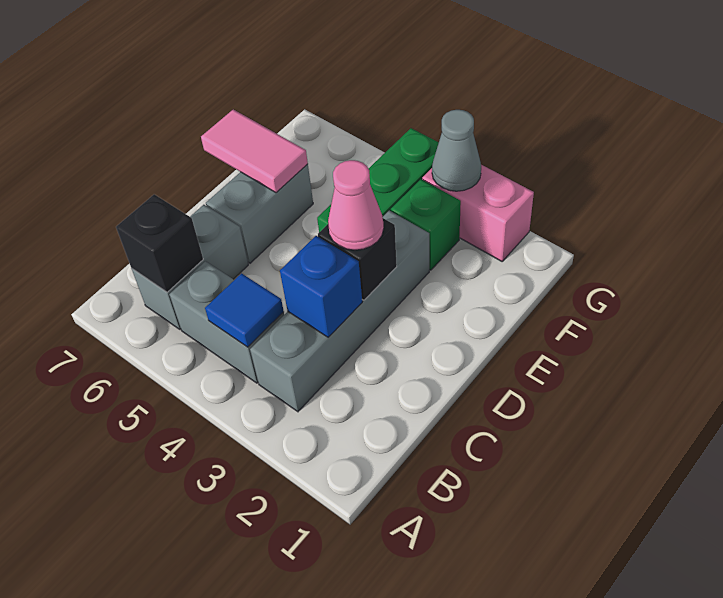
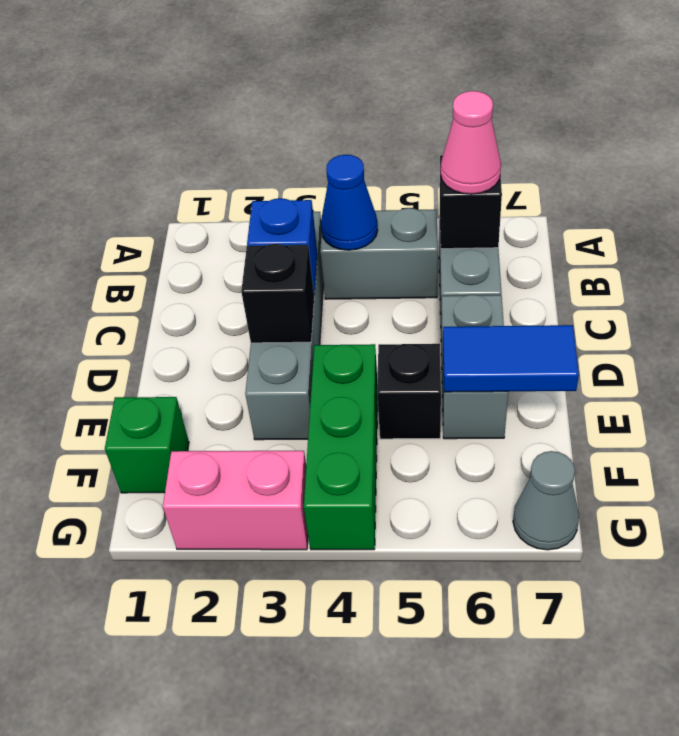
blue tile B4 level 2 -> blue cone B4 level 2
pink cone D3 level 3 -> pink cone B6 level 3
none -> black brick E5 level 1
pink tile E6:E7 level 2 -> blue tile E6:E7 level 2
green brick F3 level 1 -> green brick F1 level 1
grey cone G3 level 2 -> grey cone G7 level 1

